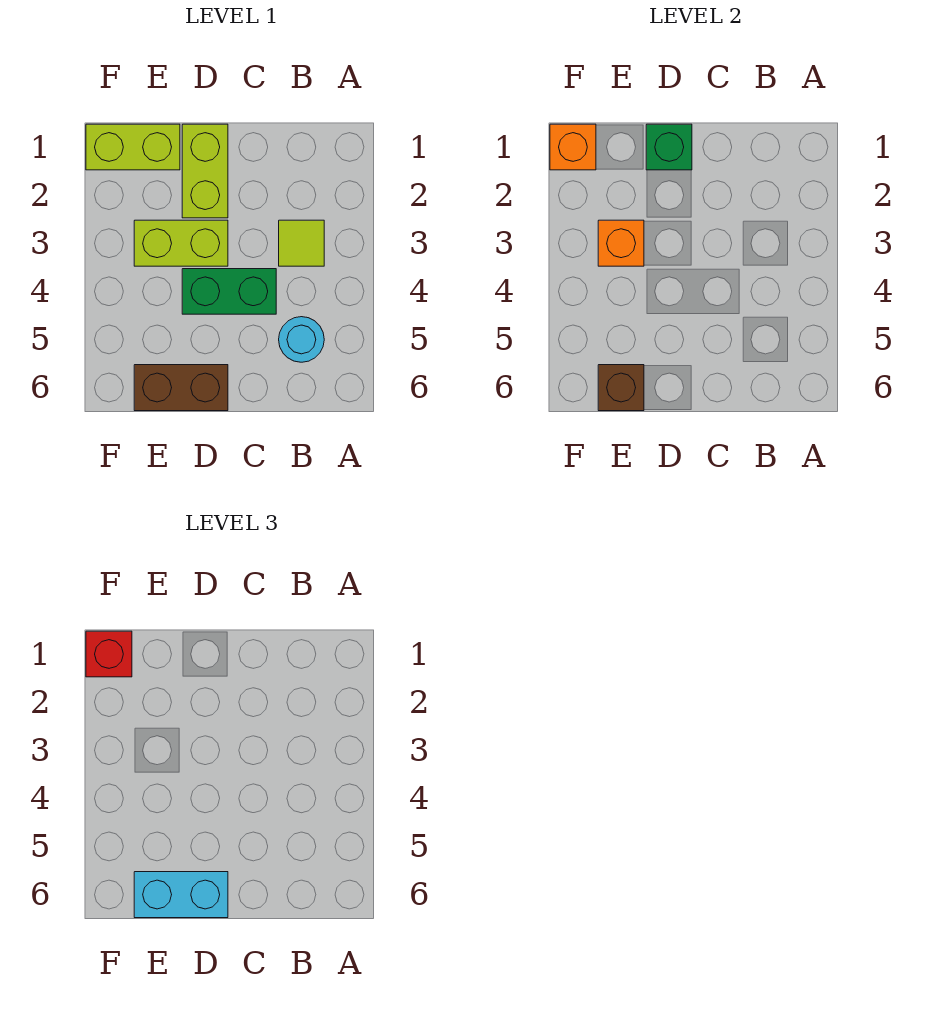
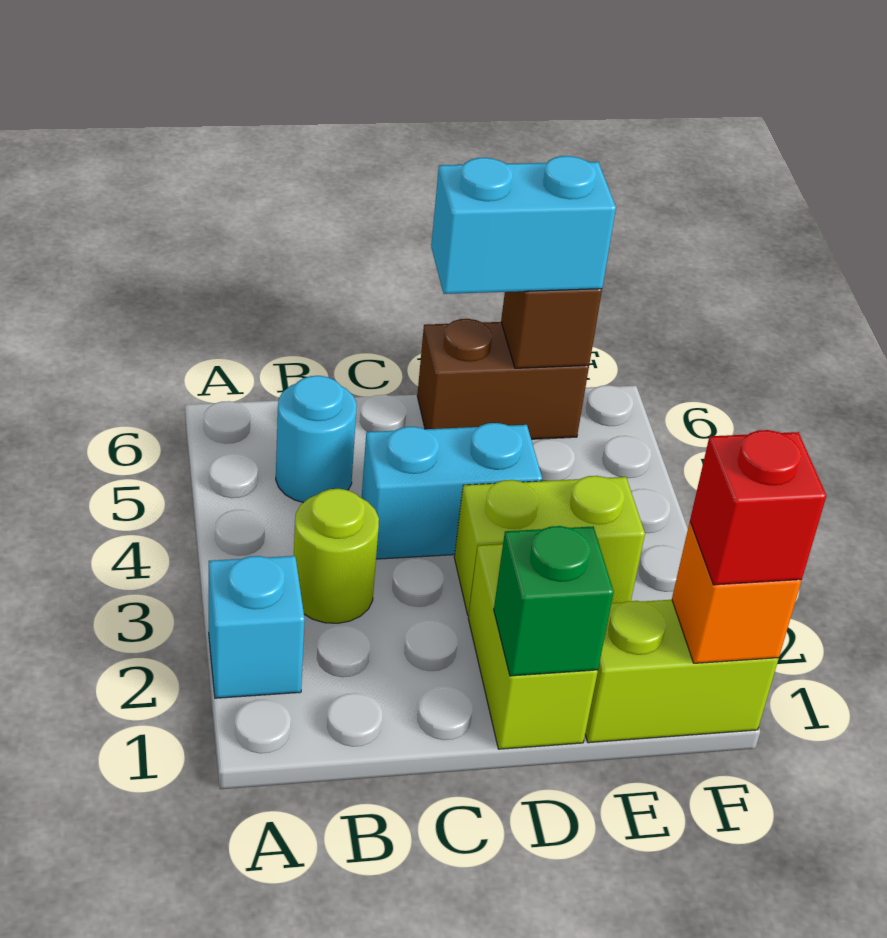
none -> cyan brick A2 level 1
lime tile B3 level 1 -> lime round brick B3 level 1
green brick C4:D4 level 1 -> cyan brick C4:D4 level 1
orange brick E3 level 2 -> none

